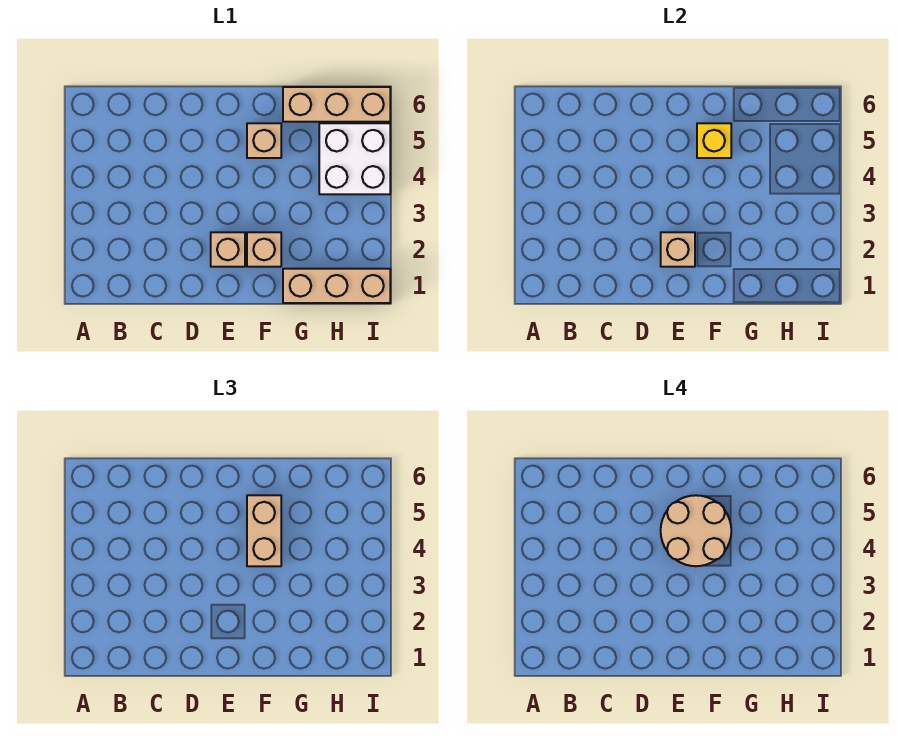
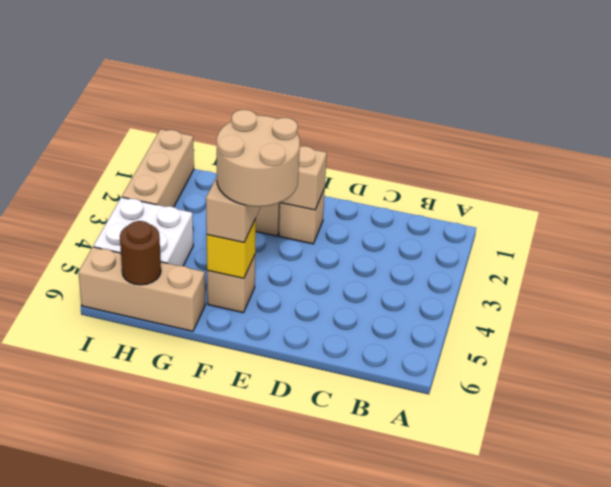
tan brick G1:I1 level 1 -> tan brick I1:I3 level 1
none -> brown round brick H6 level 2

